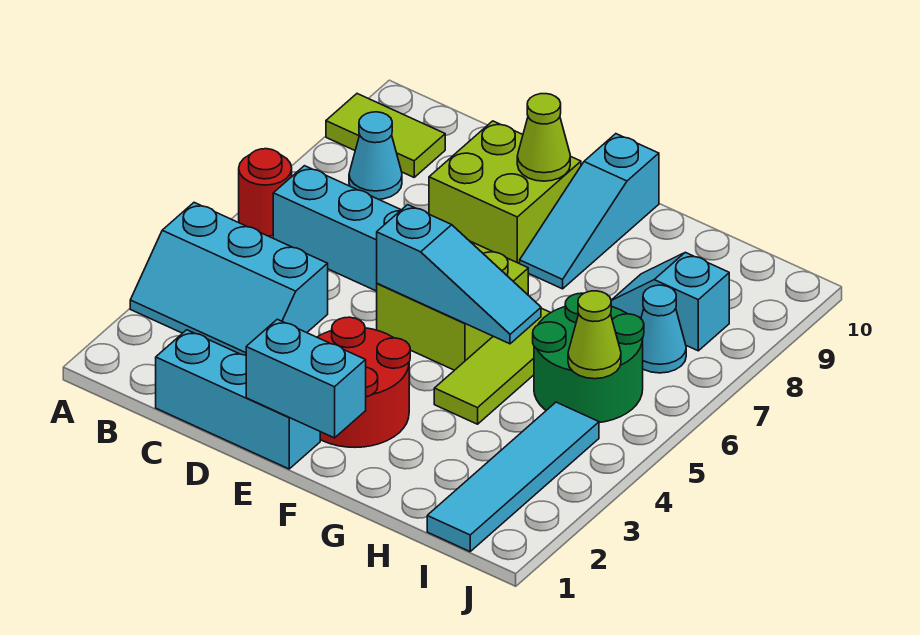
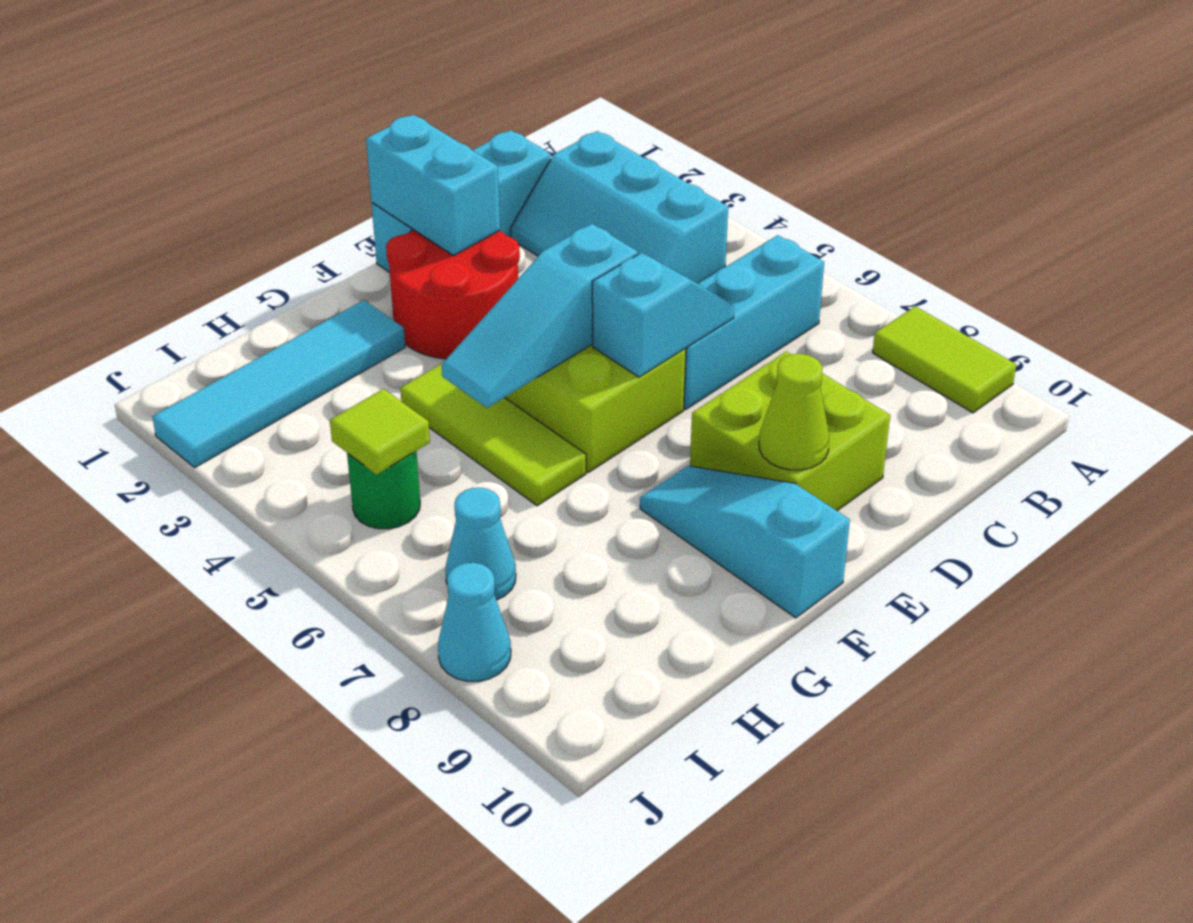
cyan slope A3:C4 level 1 top 4 -> cyan slope B2:C4 level 1 top B
red round brick A6 level 1 -> none
lime tile A9:B9 level 1 -> lime tile A8:A9 level 1
cyan cone B8 level 1 -> cyan cone J8 level 1
cyan brick E1:F1 level 2 -> cyan brick E1:E2 level 2
green round brick H5:I6 level 1 -> green round brick I5 level 1
cyan slope H8:I8 level 1 top I -> cyan slope D6:E6 level 2 top E
cyan tile I1:I4 level 1 -> cyan tile G2:J2 level 1
lime cone I5 level 2 -> lime tile I5 level 2

